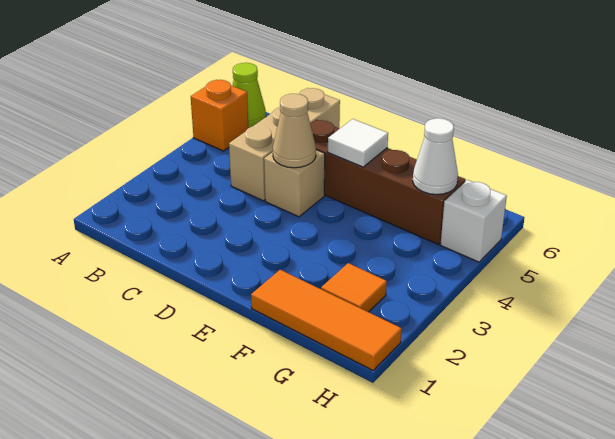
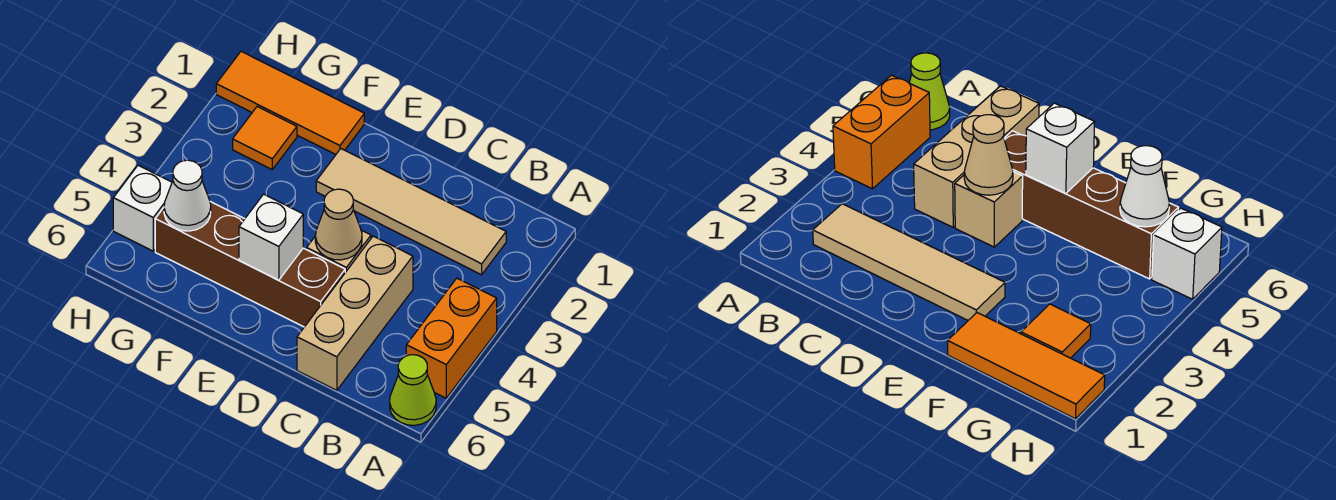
orange brick A5 level 1 -> orange brick A4:A5 level 1
none -> tan tile B2:E2 level 1
white tile E5 level 2 -> white brick E5 level 2

